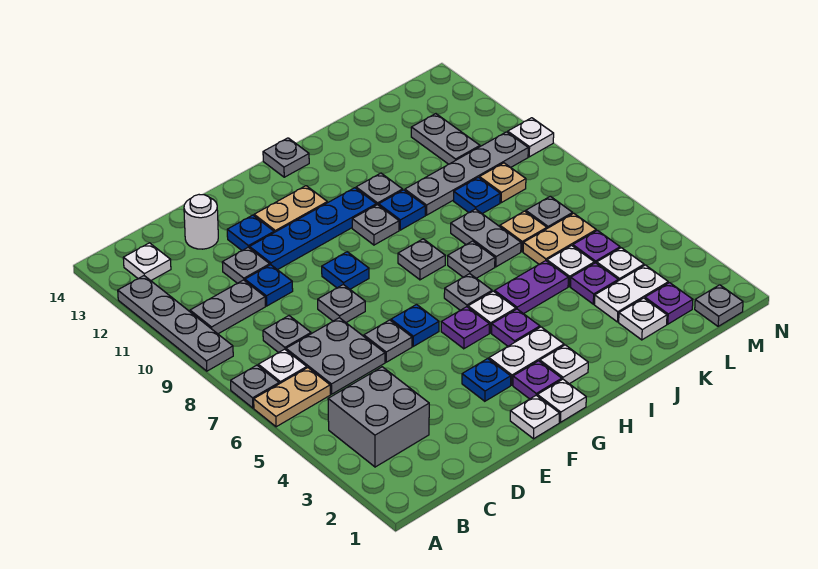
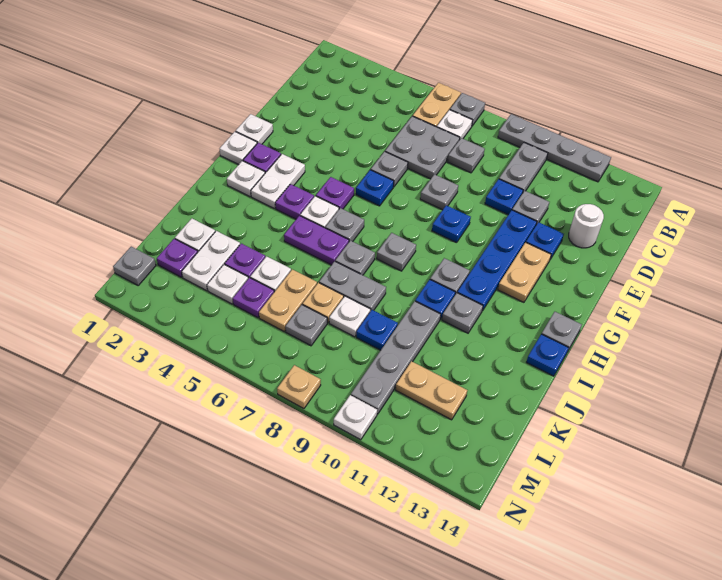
grey brick B3:C4 level 1 -> none
white plate B13 level 1 -> white plate K8 level 1
blue plate F3 level 1 -> blue plate I14 level 1
purple plate I5:J5 level 1 -> purple plate I5:I6 level 1
tan plate L9 level 1 -> tan plate N8 level 1
grey plate L11:L12 level 1 -> tan plate L11:L12 level 1

